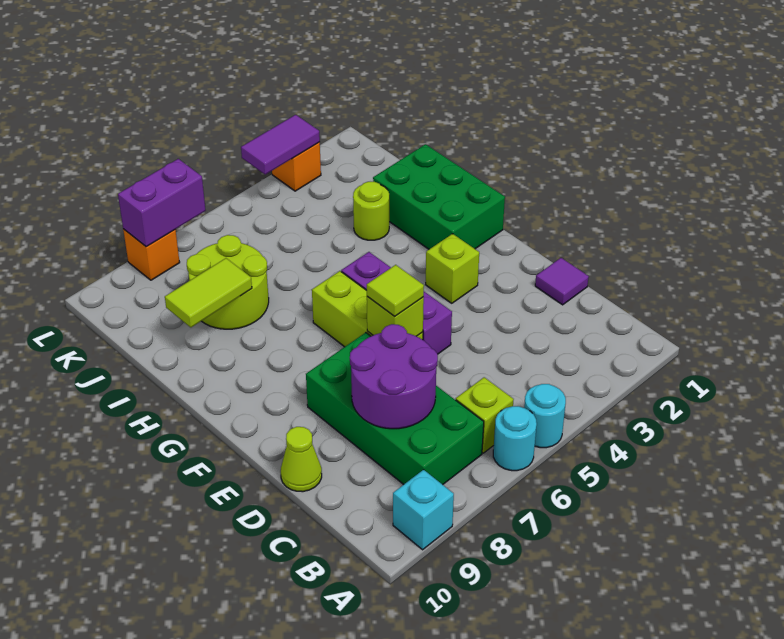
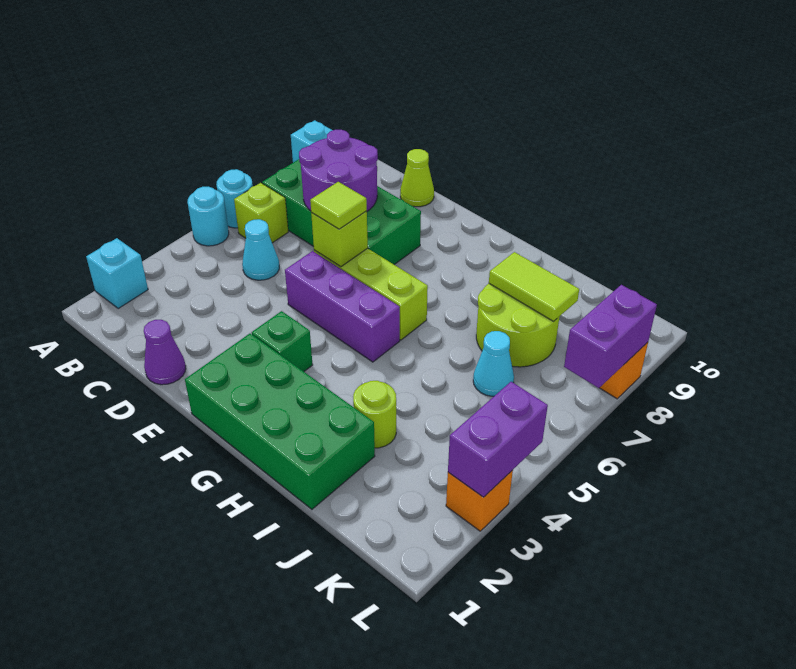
none -> cyan brick A2 level 1
none -> cyan cone C5 level 1
purple tile D1 level 1 -> purple cone D1 level 1
lime brick F3 level 1 -> green brick F3 level 1
green brick G1:I2 level 1 -> green brick F1:I2 level 1
lime tile I8:I9 level 2 -> lime tile I8:J8 level 2
none -> cyan cone J6 level 1
purple tile L3:L4 level 2 -> purple brick L3:L4 level 2

